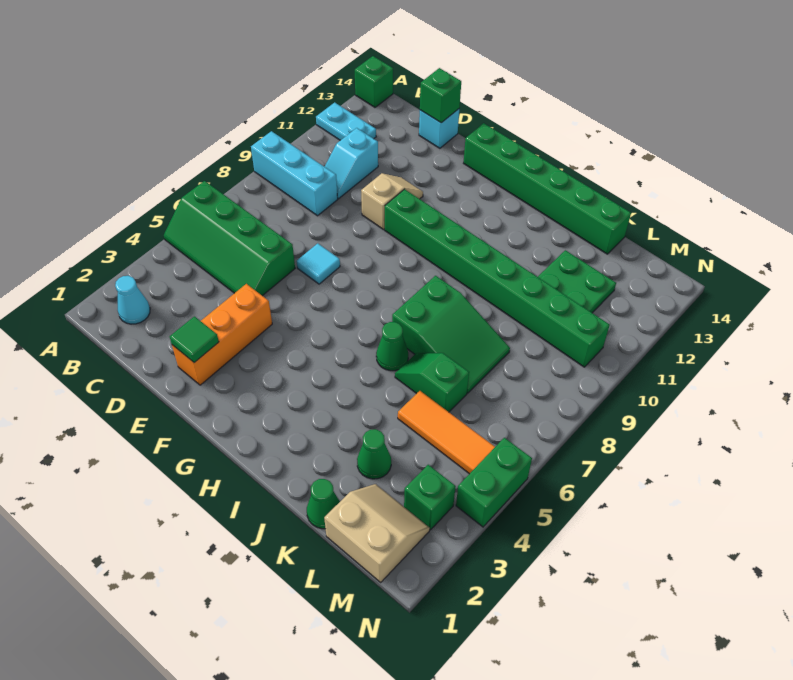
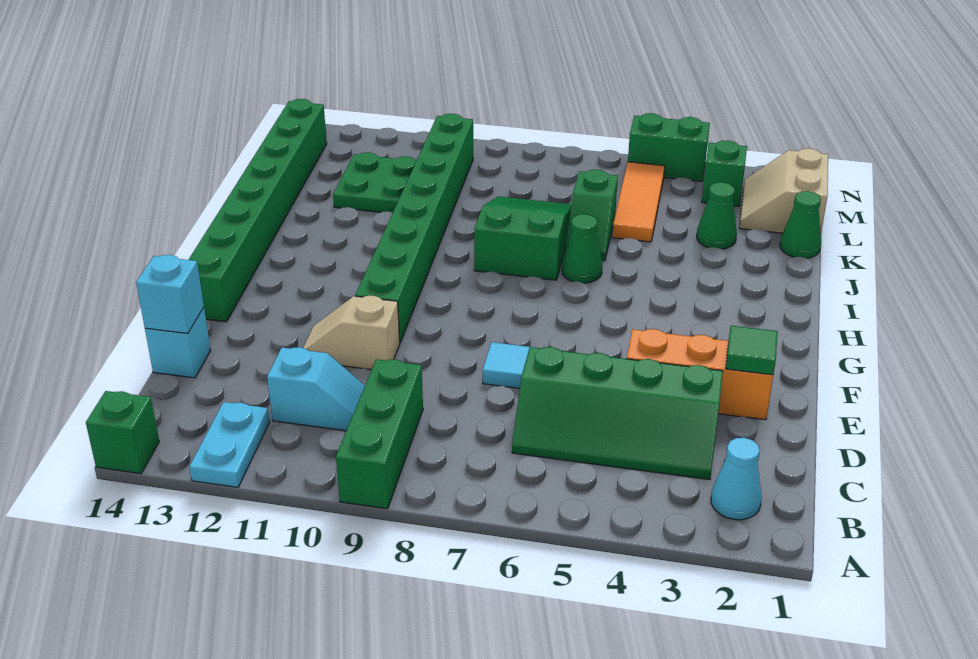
green slope A5:D6 level 1 top 6 -> green slope C3:D6 level 1 top D
cyan brick A9:C9 level 1 -> green brick A9:C9 level 1
green brick D14 level 2 -> cyan brick D14 level 2
green brick F14:K14 level 1 -> green brick F14:M14 level 1

